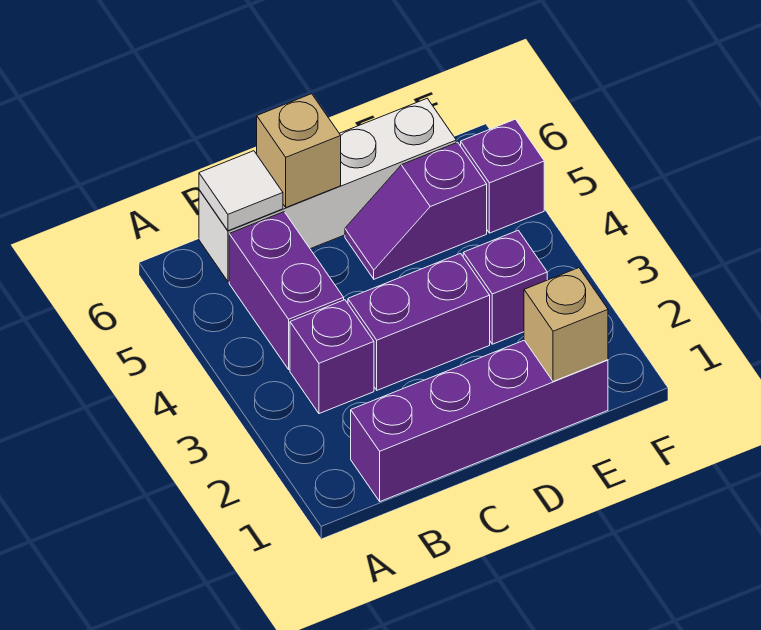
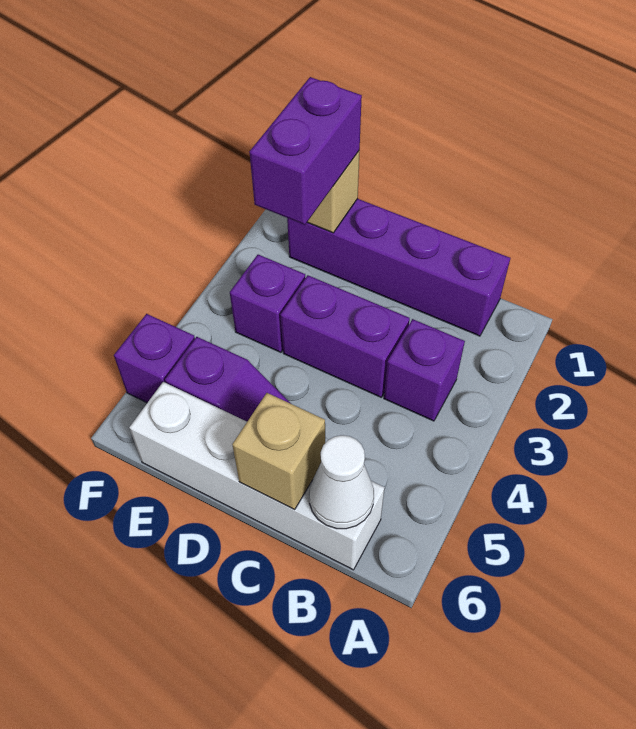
purple brick B4:B5 level 1 -> purple brick E1:E2 level 3
white tile B6 level 2 -> white cone B6 level 2

